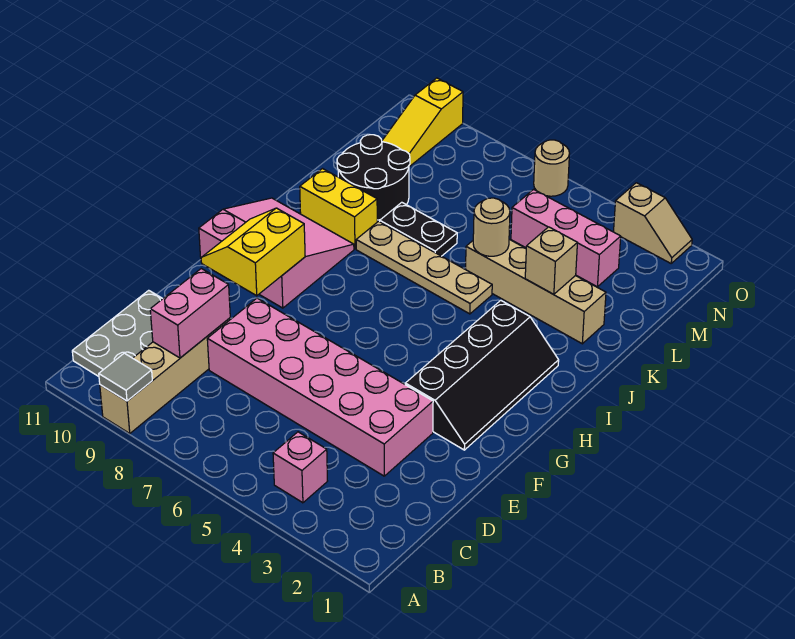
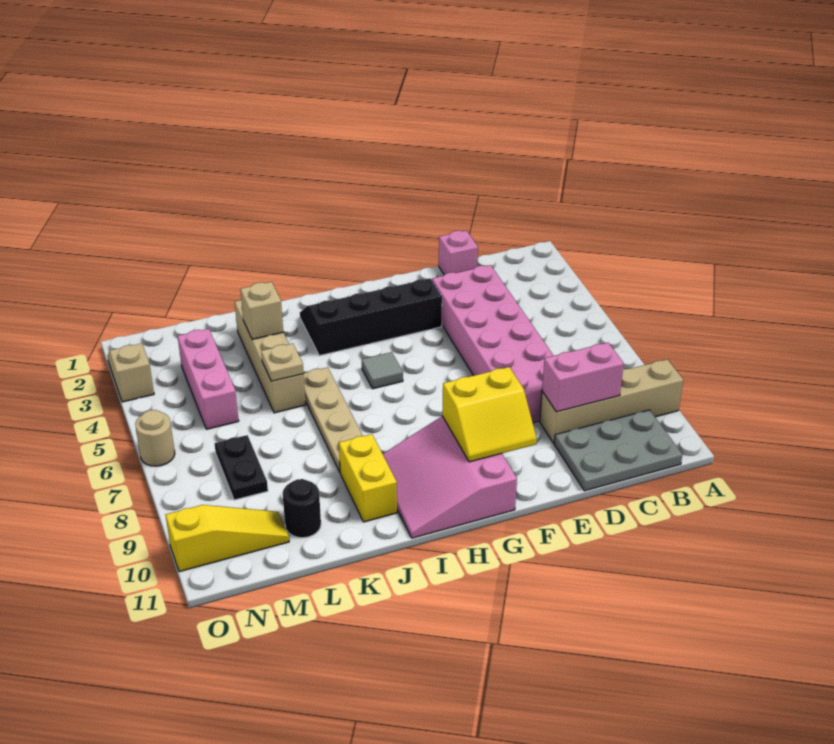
grey tile A9 level 2 -> grey tile H5 level 1
pink brick B4 level 1 -> pink brick D1 level 1
tan round brick K5 level 2 -> tan plate K5 level 2
black plate K7:K8 level 1 -> black plate M7:M8 level 1
black round brick K9:L10 level 1 -> black round brick L10 level 1

